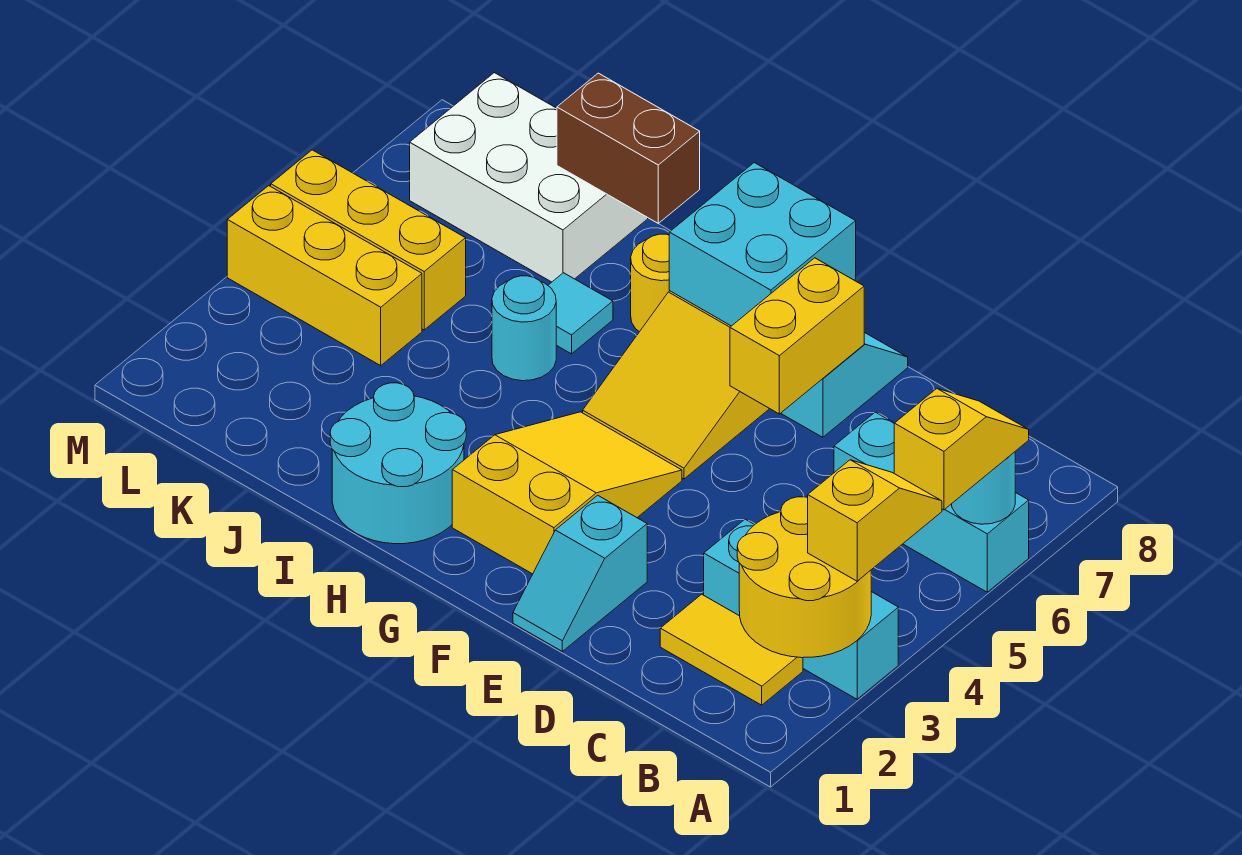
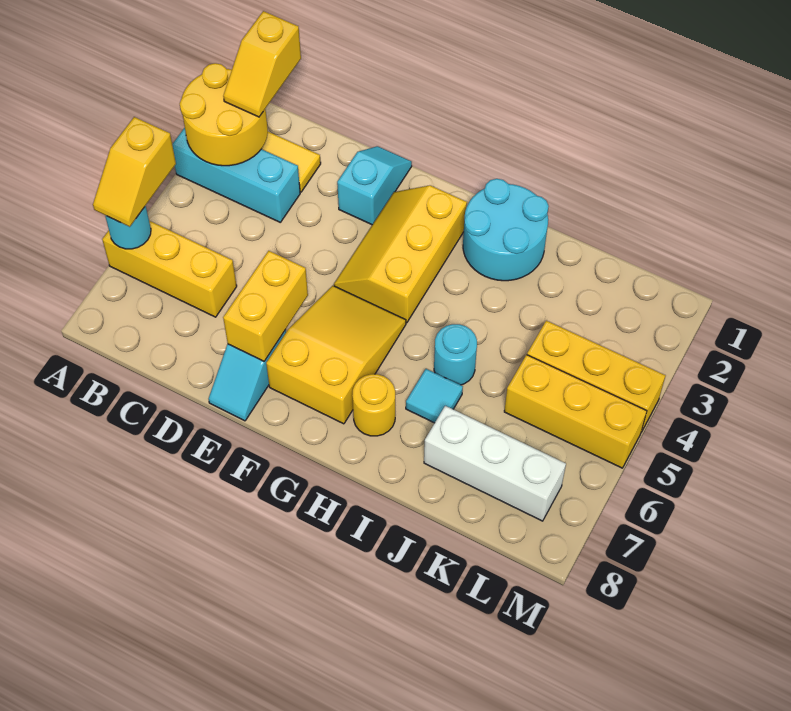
yellow slope A3:A4 level 3 top 3 -> yellow slope B1:B2 level 3 top 1
cyan brick A6:C6 level 1 -> yellow brick A6:C6 level 1
yellow slope F2:G4 level 1 top 2 -> yellow slope F2:G4 level 1 top G
cyan brick F7:G8 level 2 -> none
brown brick I8:J8 level 2 -> none
white brick J7:L8 level 1 -> white brick J7:L7 level 1

